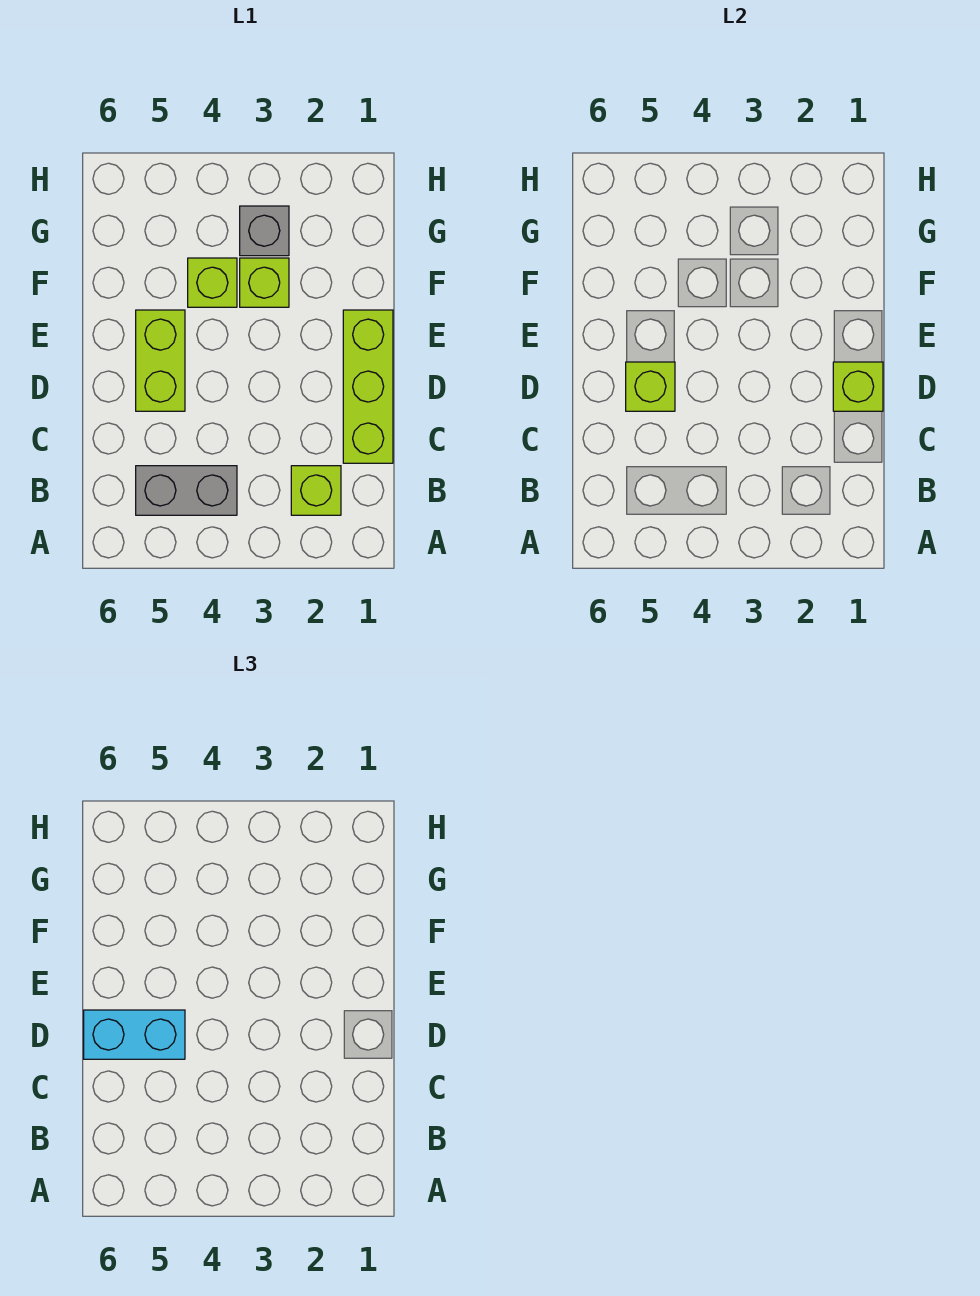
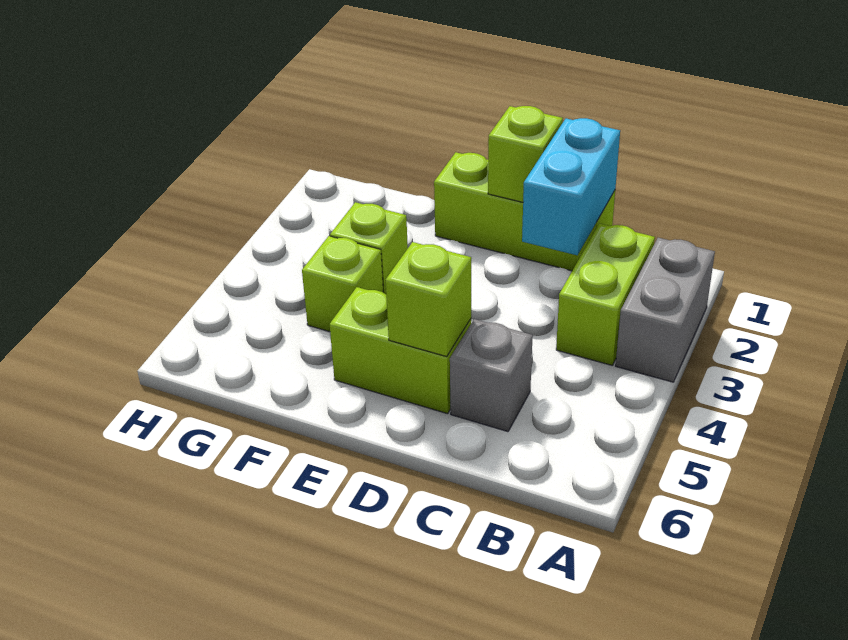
lime brick B2 level 1 -> lime brick B2:B3 level 1
grey brick B4:B5 level 1 -> grey brick A2:A3 level 1
cyan brick D5:D6 level 3 -> cyan brick C1:C2 level 2
grey brick G3 level 1 -> grey brick C5 level 1

